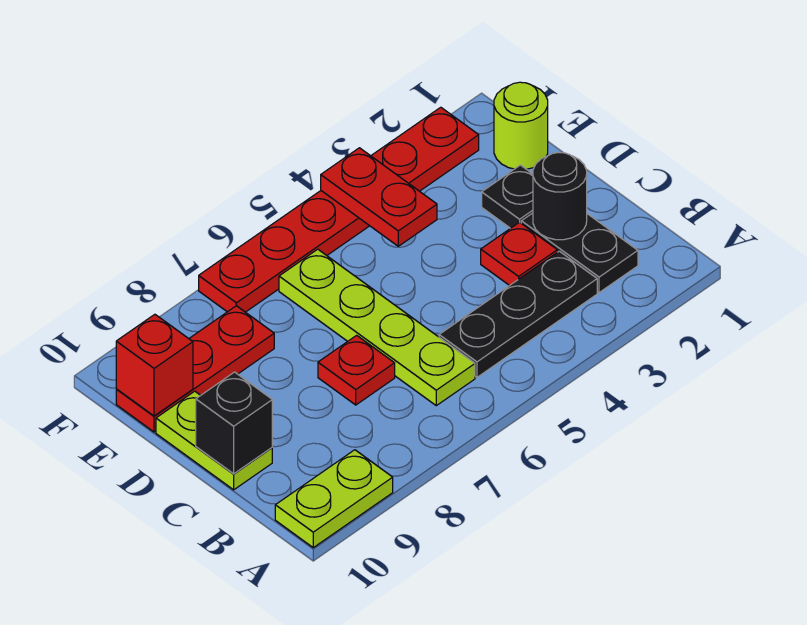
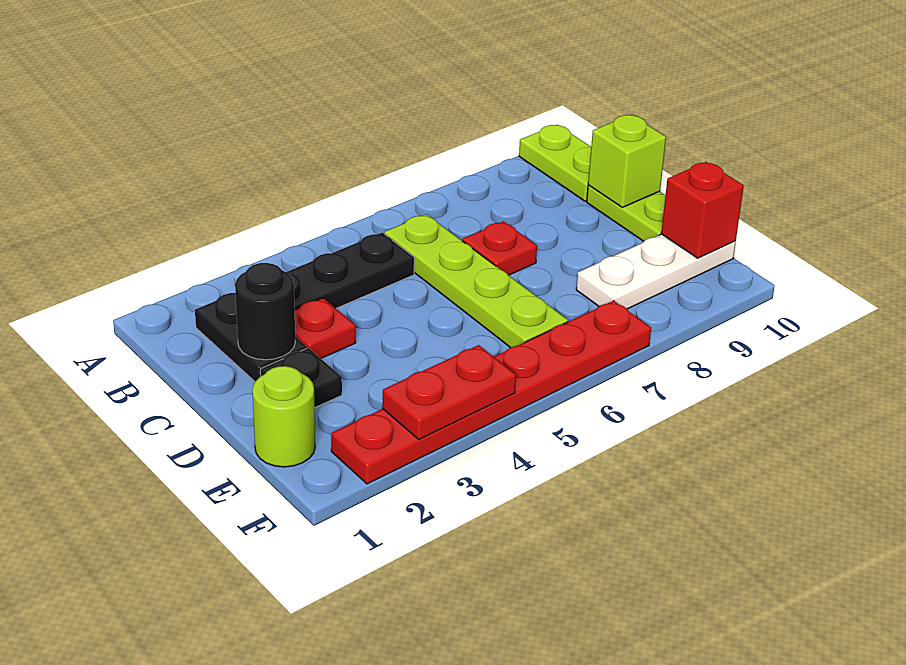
lime plate A9:A10 level 1 -> lime plate A10:B10 level 1
black brick C10 level 2 -> lime brick C10 level 2
red plate E4:F4 level 2 -> red plate F3:F4 level 2
red plate E8:E10 level 1 -> white plate E8:E10 level 1

